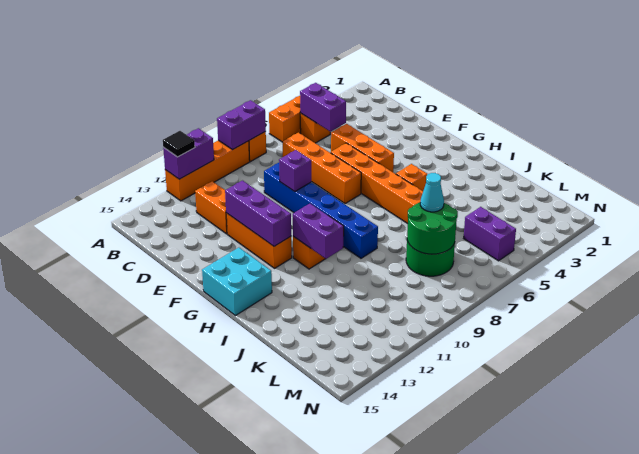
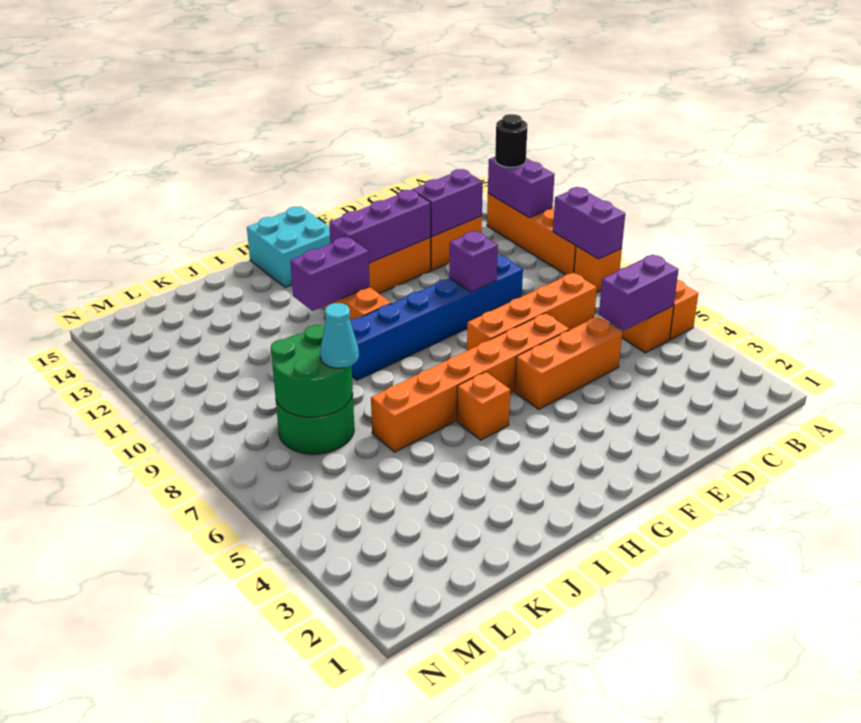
black tile A12 level 3 -> black round brick A12 level 3
purple brick L5:M5 level 1 -> purple brick C12:D12 level 2

